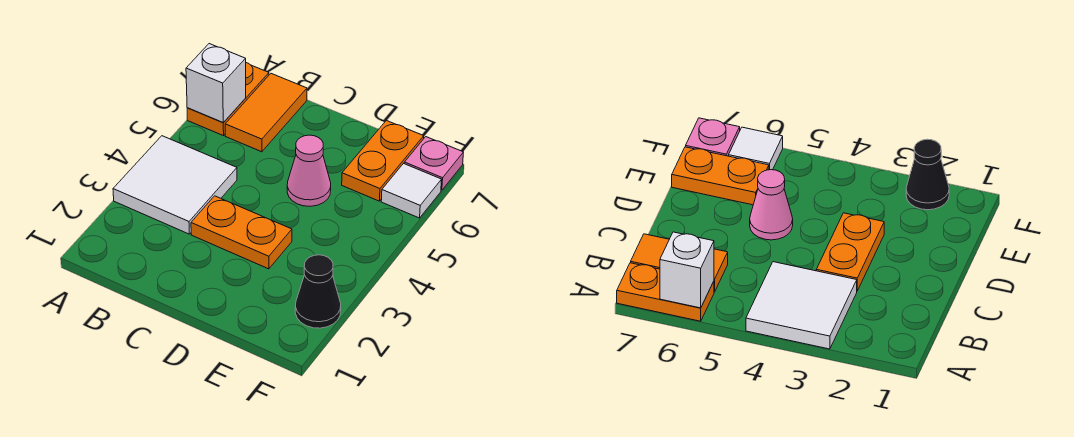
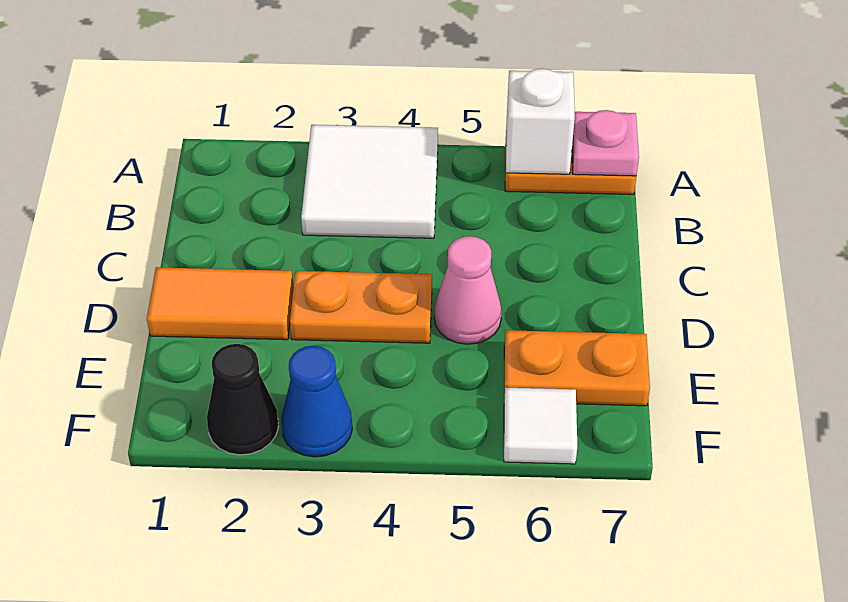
orange tile B6:B7 level 1 -> orange tile D1:D2 level 1
orange plate C3:D3 level 1 -> orange plate D3:D4 level 1
none -> blue cone F3 level 1
pink plate F7 level 1 -> pink plate A7 level 2

